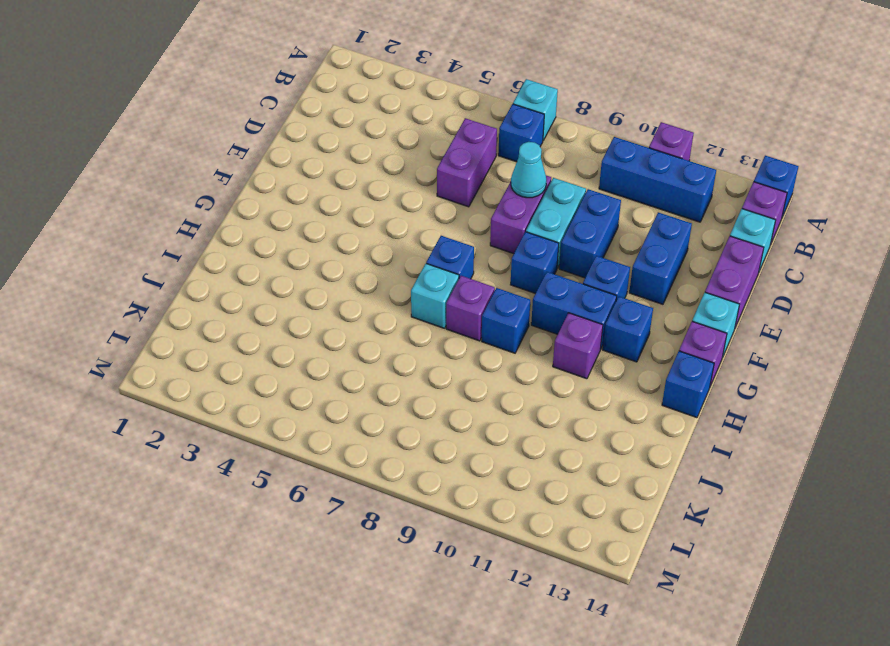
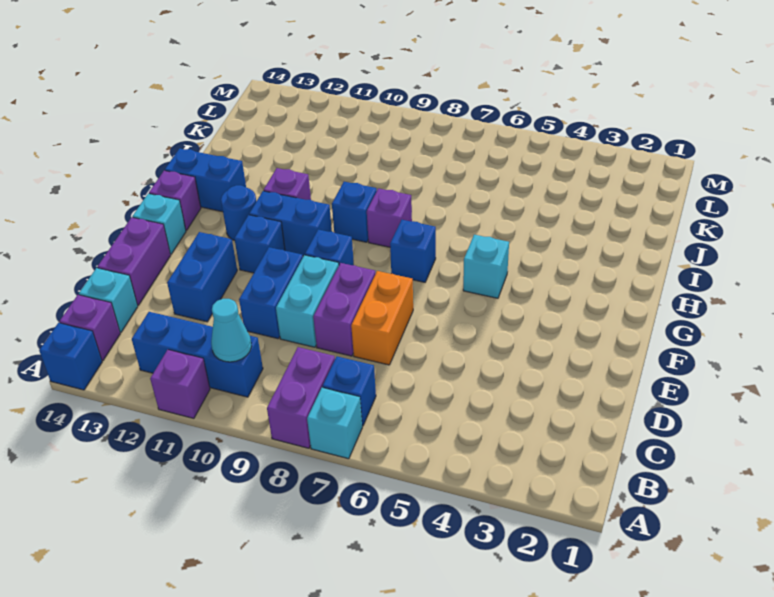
purple brick C6:D6 level 1 -> purple brick A8:B8 level 1
none -> orange brick D7:E7 level 1
cyan cone D8 level 2 -> cyan cone B10 level 2
blue brick G12 level 1 -> blue round brick G12 level 1
cyan brick H7 level 1 -> cyan brick G5 level 1
blue brick H14 level 1 -> blue brick H13:H14 level 1

